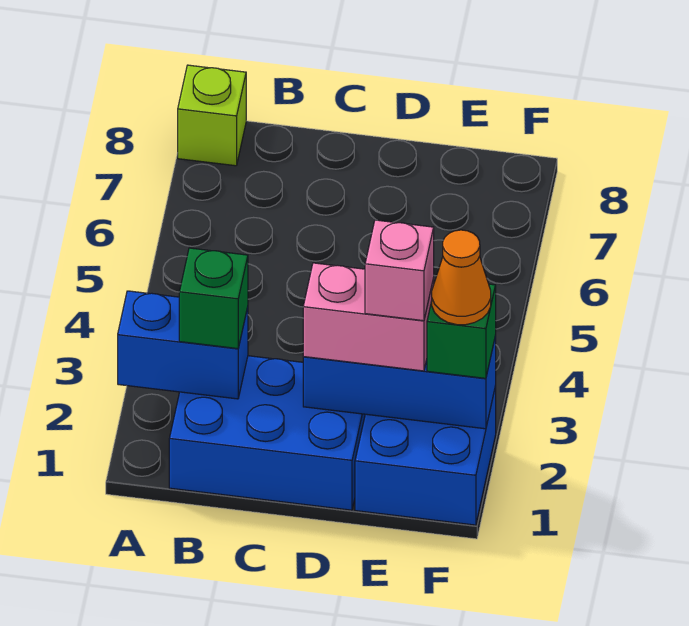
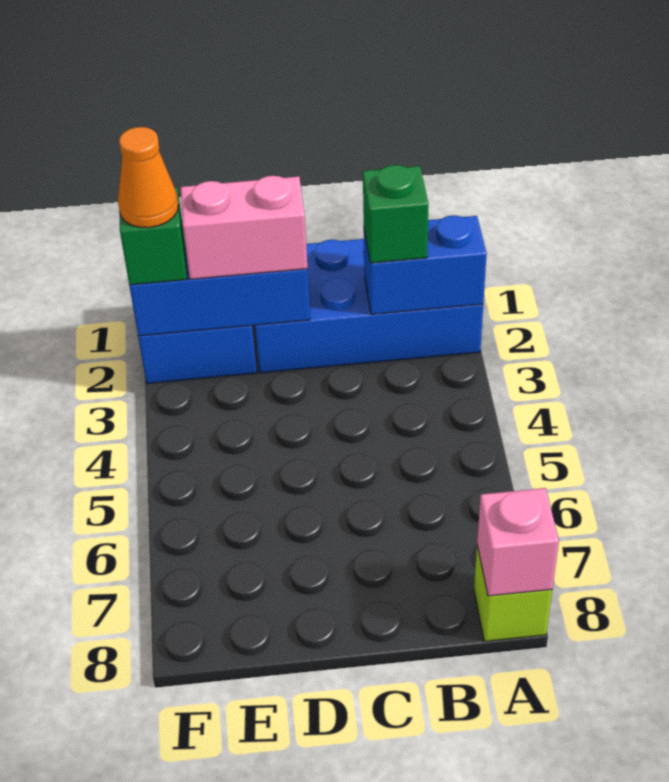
blue brick B1:D2 level 1 -> blue brick A1:D2 level 1
pink brick E2 level 4 -> pink brick A8 level 2

